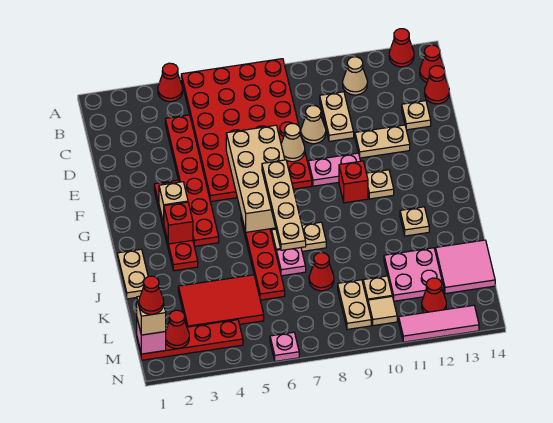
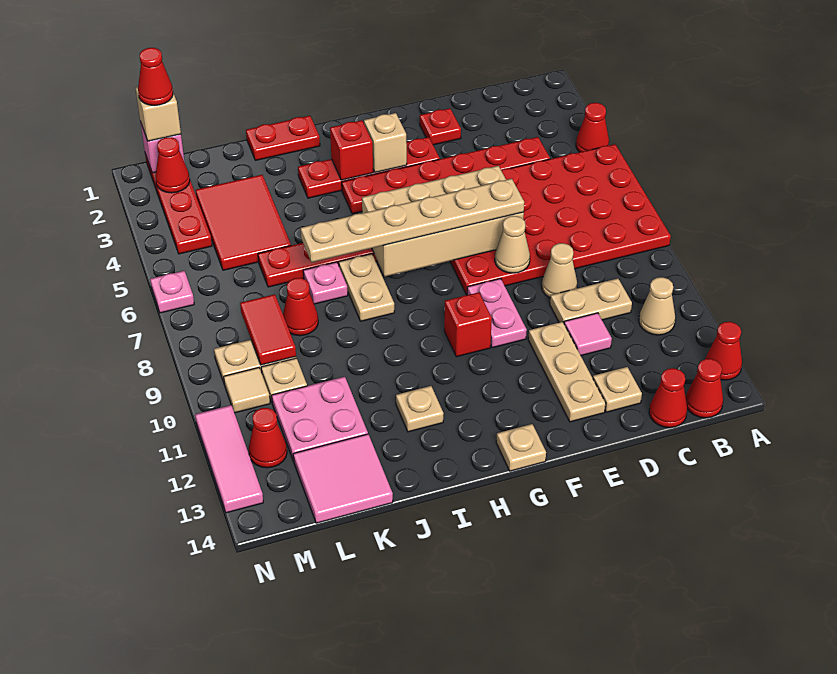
none -> pink tile D11 level 1
none -> red plate E2 level 1
tan plate E11:E12 level 1 -> tan plate E11:E13 level 1
tan plate G7:J7 level 3 -> tan plate E7:J7 level 3
tan plate G11 level 1 -> tan plate G14 level 1
tan plate I1:J1 level 1 -> red plate I1:J1 level 1
none -> red tile L8:L9 level 2

